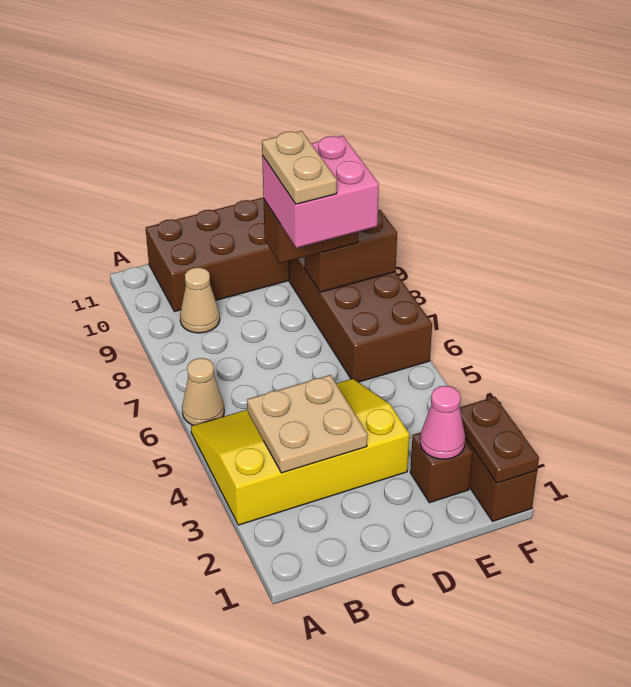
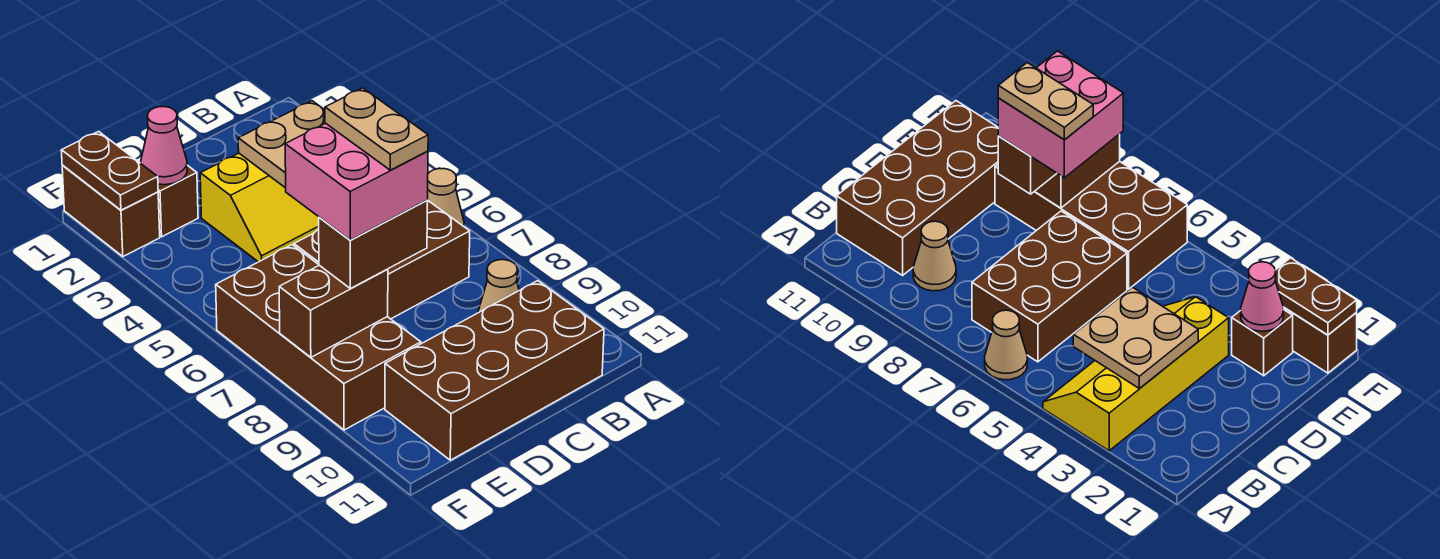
yellow slope A3:D5 level 1 top 3 -> yellow slope A3:D4 level 1 top 3
none -> brown brick B6:D7 level 1

